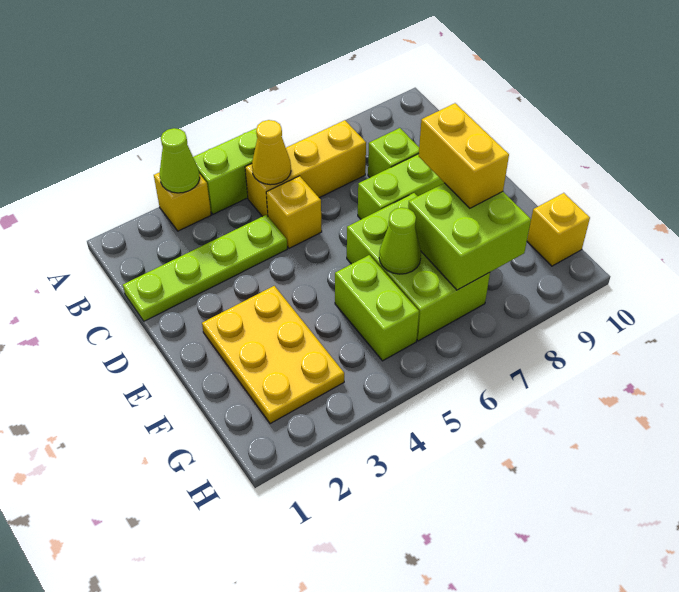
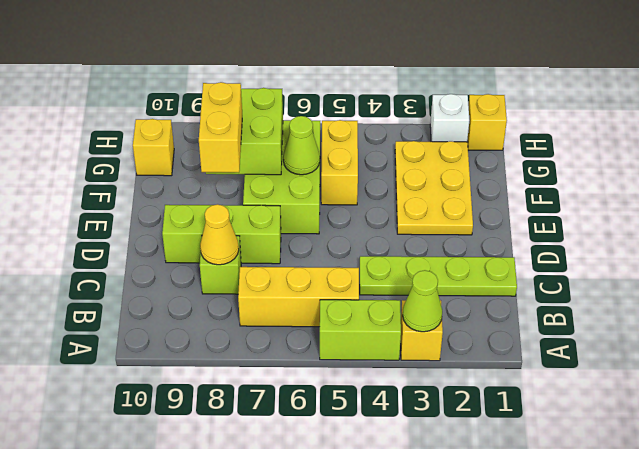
yellow cone B5 level 2 -> yellow cone C8 level 2
yellow brick C5 level 1 -> yellow brick H1 level 1
lime brick F5:G5 level 1 -> yellow brick F5:G5 level 1
none -> white brick H2 level 1

